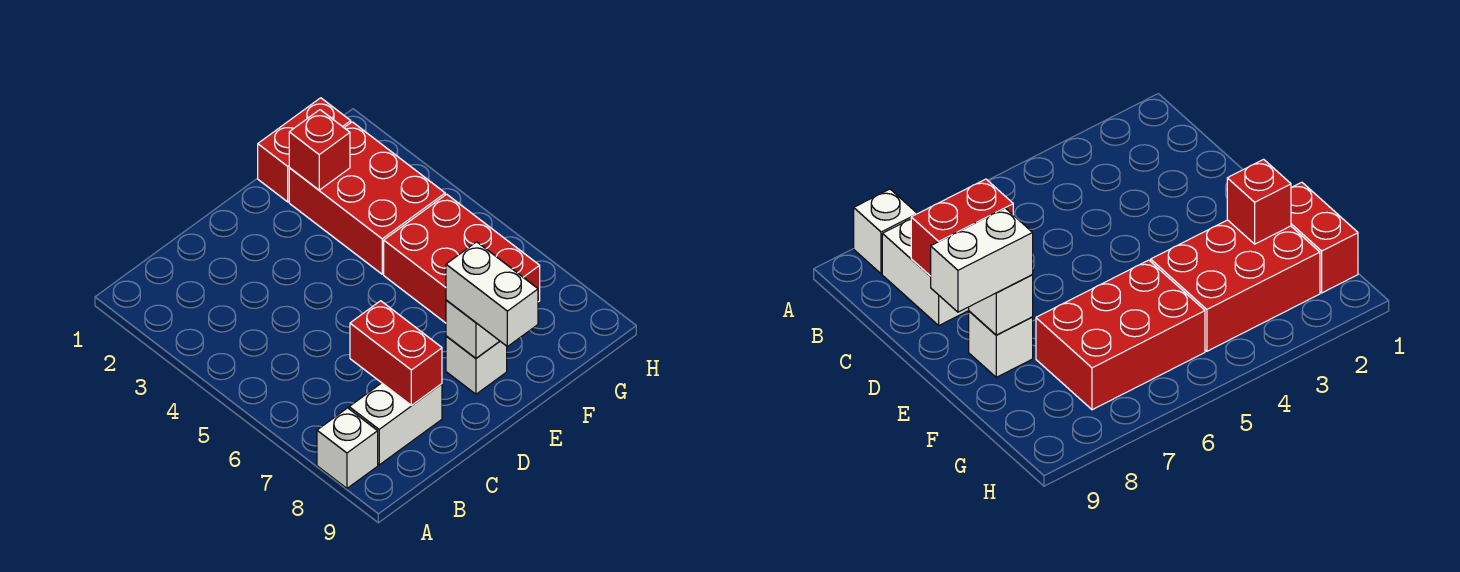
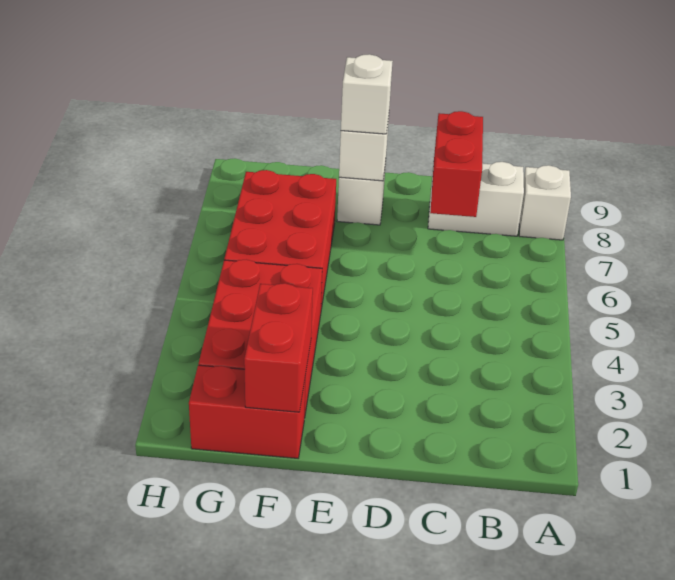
white brick E8:E9 level 3 -> white brick E8 level 3
red brick F2 level 2 -> red brick F1:F2 level 2

